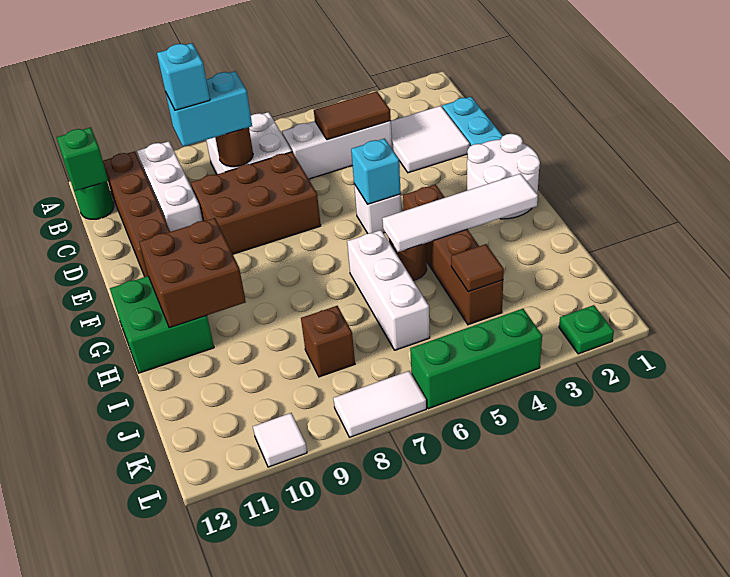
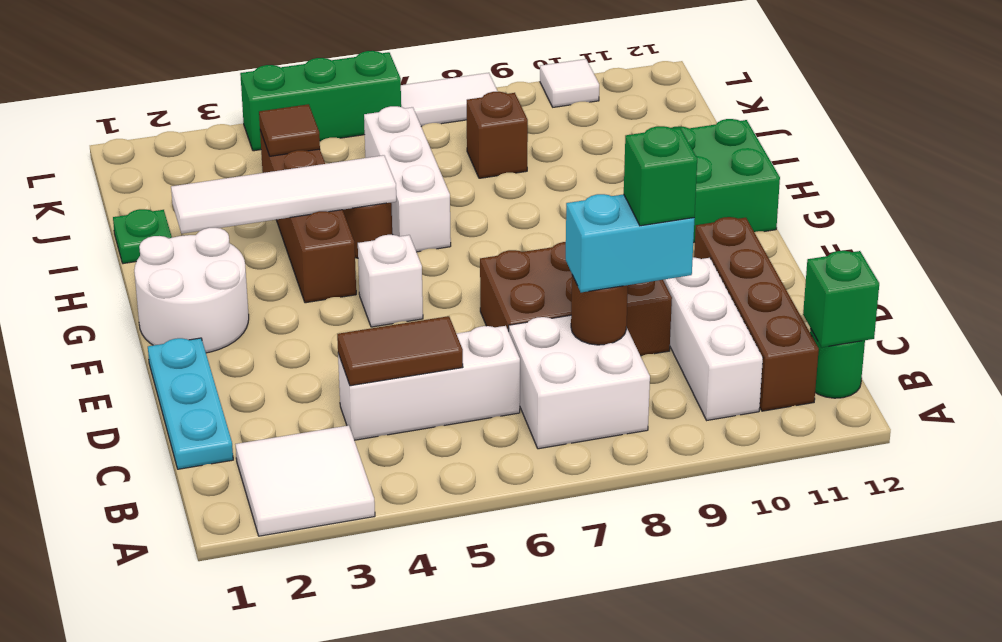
white tile C2:D3 level 1 -> white tile A2:B3 level 1
cyan brick C9 level 4 -> green brick C9 level 4
cyan brick F5 level 2 -> none
brown brick G10:H11 level 2 -> none
green plate L2 level 1 -> green plate I1 level 1

